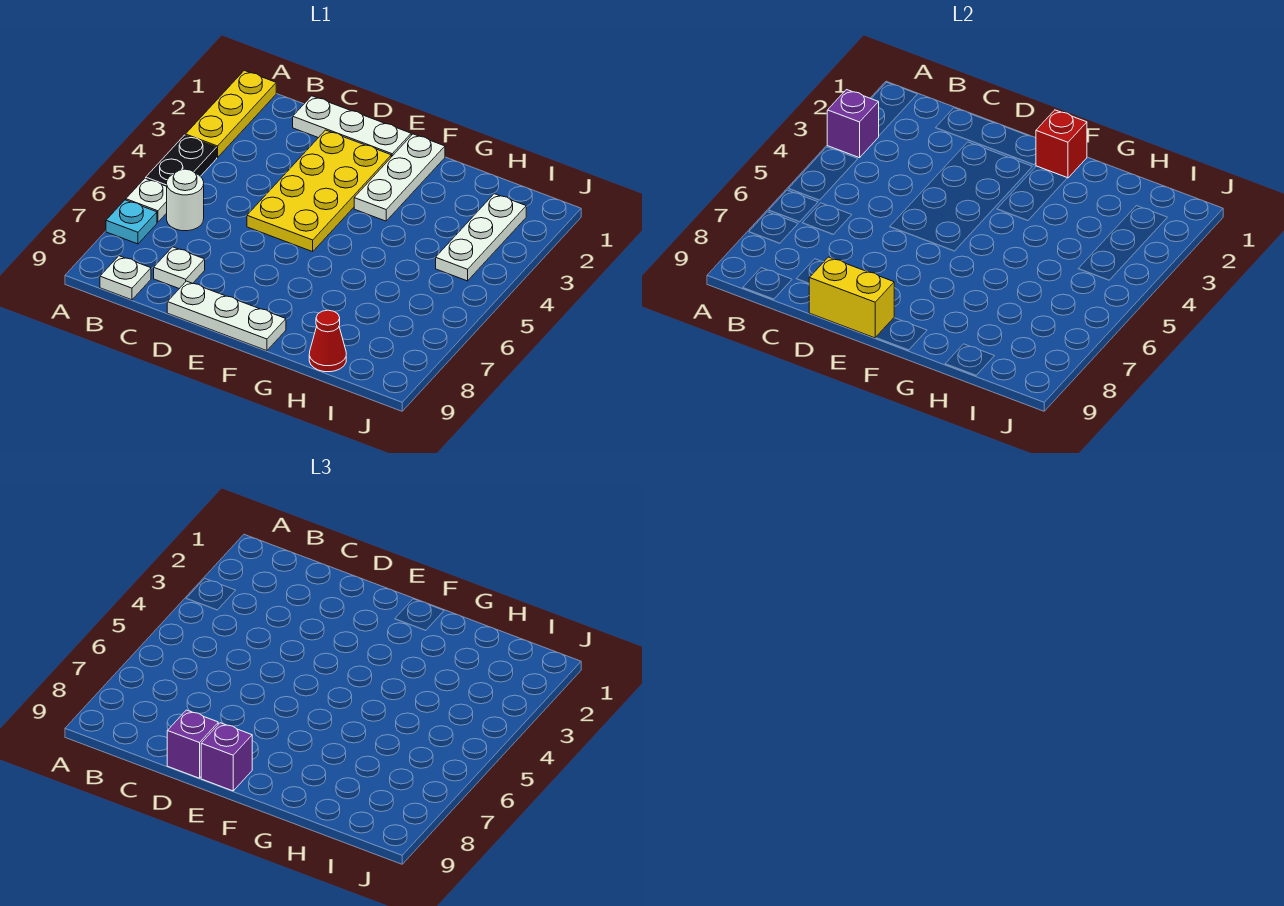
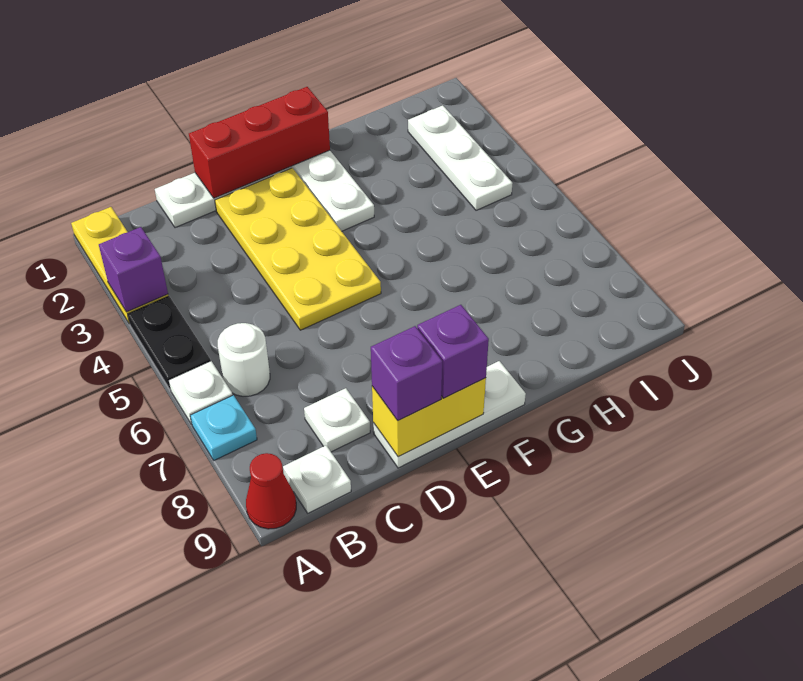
red brick F1 level 2 -> red brick D1:F1 level 2
red cone H9 level 1 -> red cone A9 level 1

